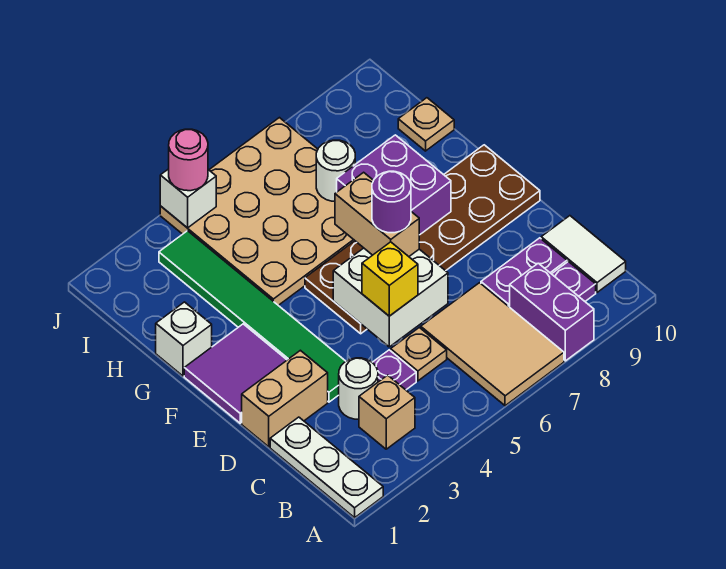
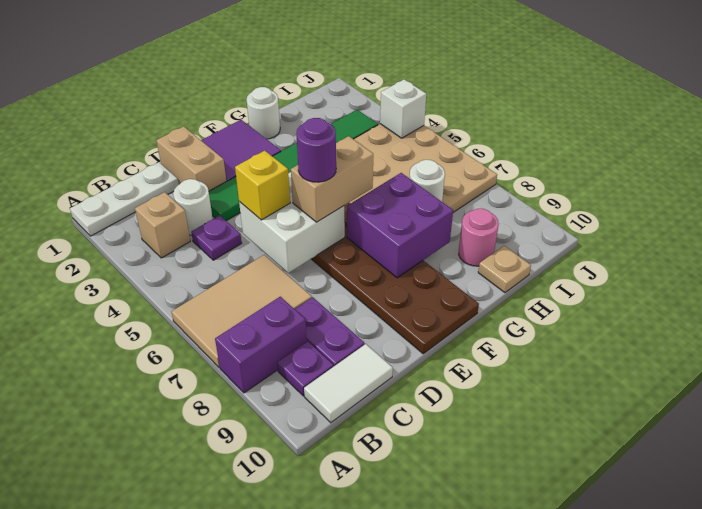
tan plate C5 level 1 -> none
white brick G1 level 1 -> white round brick G1 level 1
pink round brick J4 level 3 -> pink round brick H9 level 1

